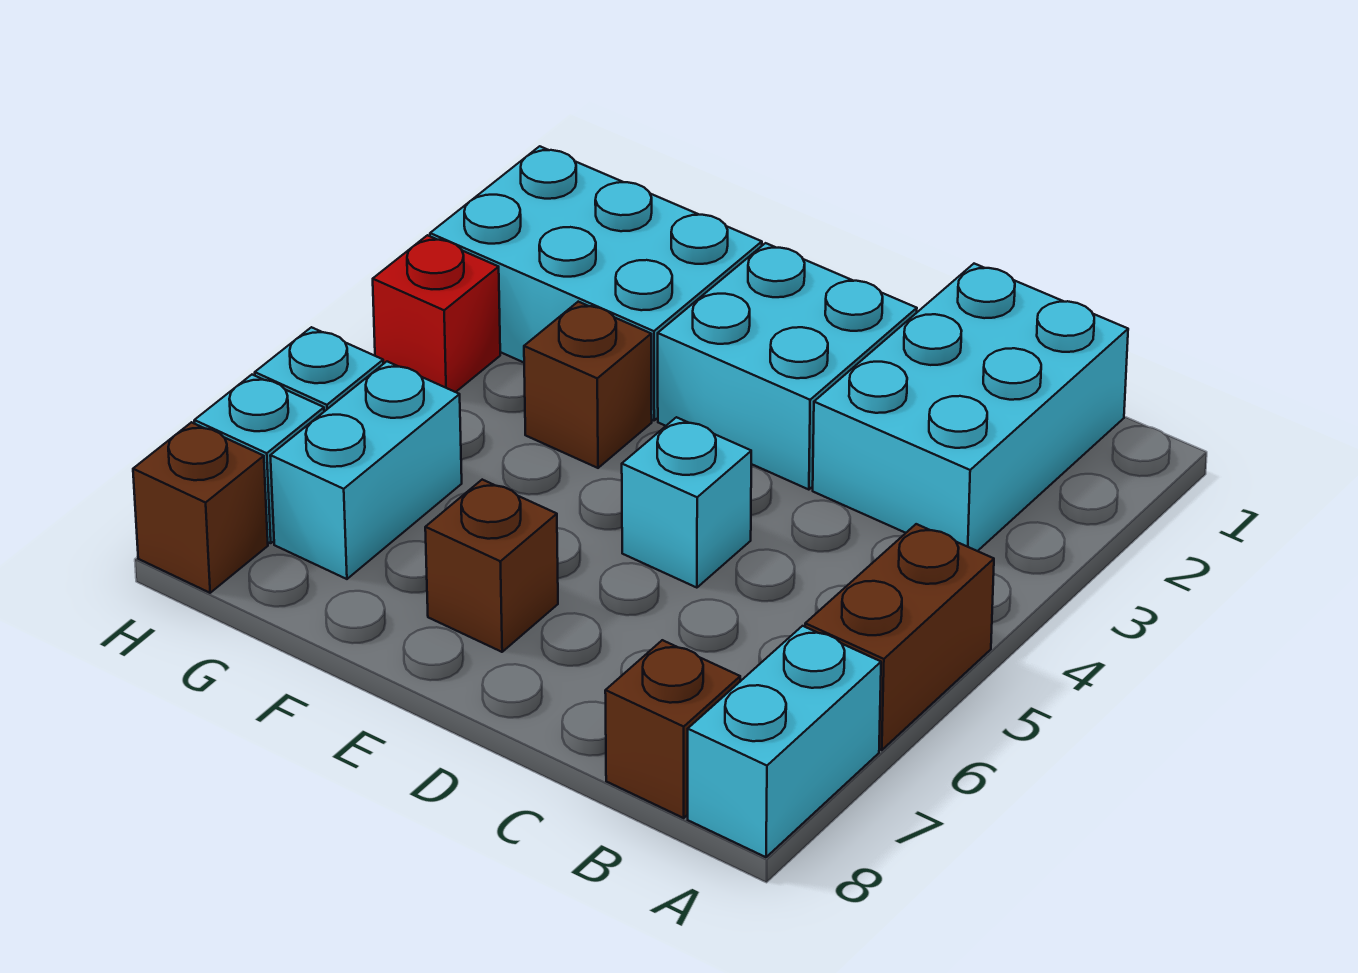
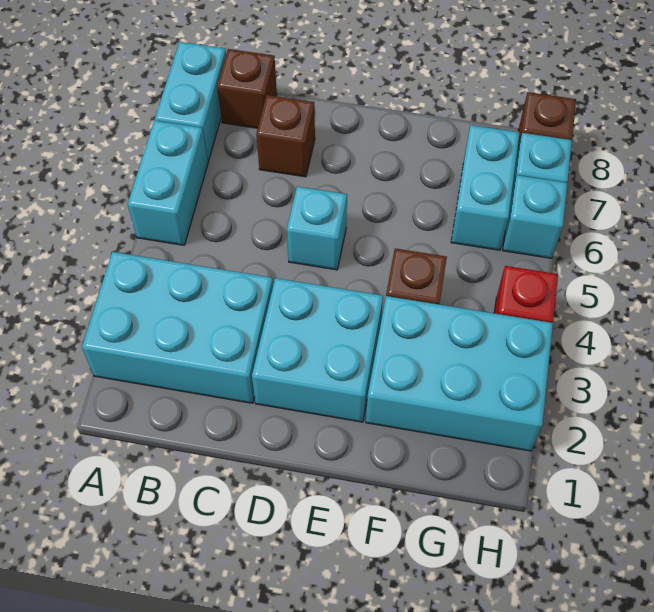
brown brick A5:A6 level 1 -> cyan brick A5:A6 level 1
cyan brick B1:C3 level 1 -> cyan brick A2:C3 level 1
brown brick E7 level 1 -> brown brick C7 level 1

